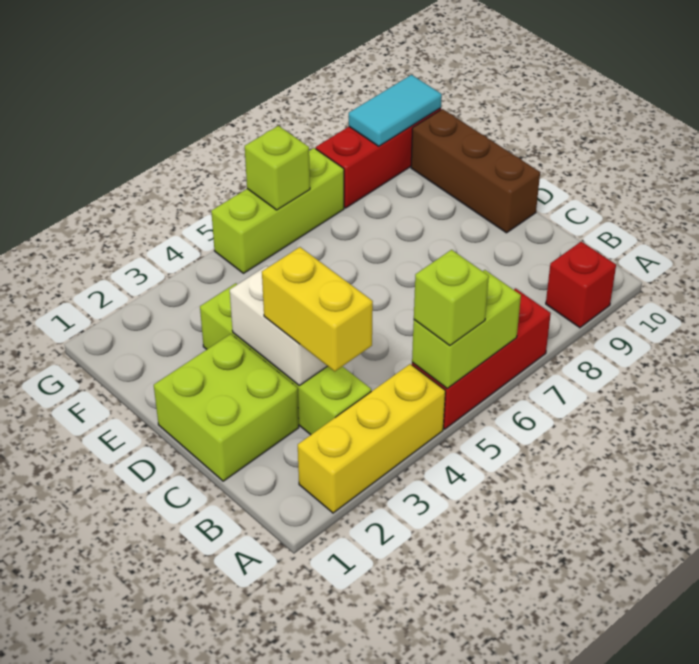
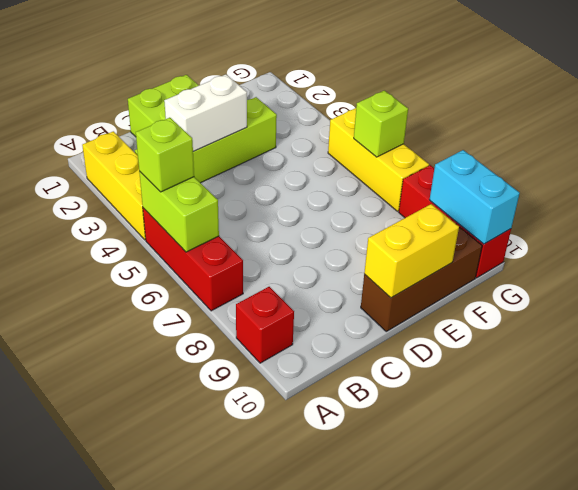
yellow brick B3:C3 level 3 -> yellow brick D10:E10 level 2
lime brick G5:G7 level 1 -> yellow brick G5:G7 level 1
cyan tile G9:G10 level 2 -> cyan brick G9:G10 level 2

